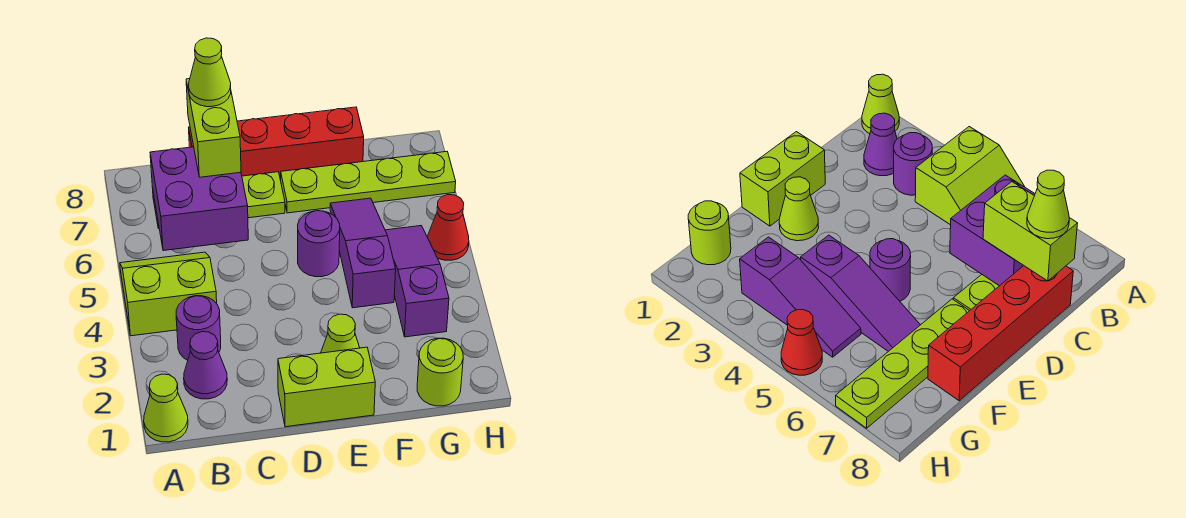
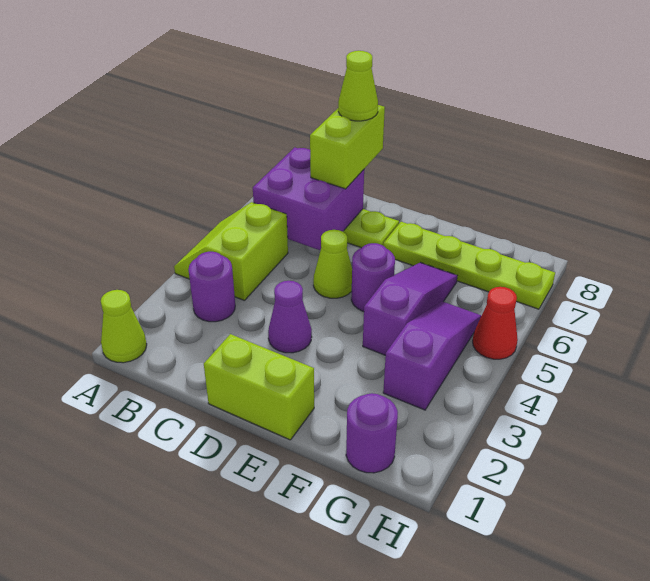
lime slope A4:B5 level 1 top 4 -> lime slope A4:B5 level 1 top B
purple cone B2 level 1 -> purple cone D3 level 1
red brick C8:F8 level 1 -> none
lime cone E2 level 1 -> lime cone D5 level 1
lime round brick G1 level 1 -> purple round brick G1 level 1

